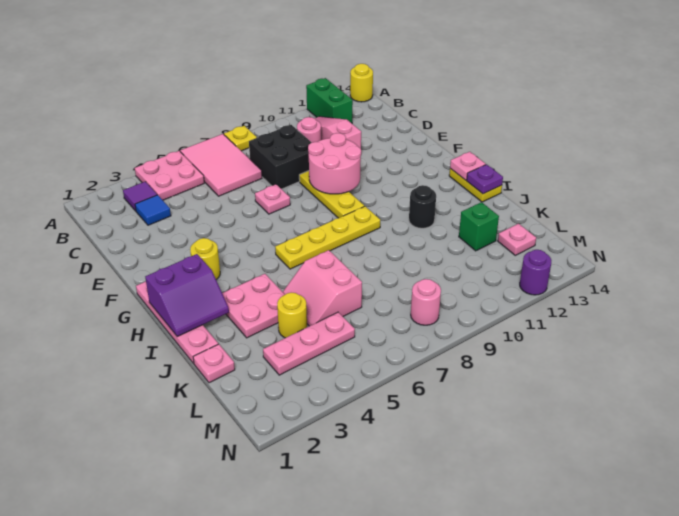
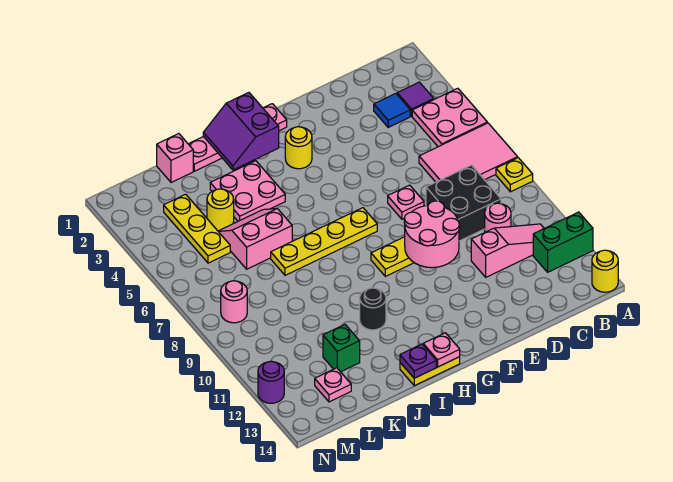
yellow plate H6:H9 level 1 -> yellow plate G7:J7 level 1
pink plate K1 level 1 -> pink brick K1 level 1
pink plate L3:L5 level 1 -> yellow plate L3:L5 level 1

